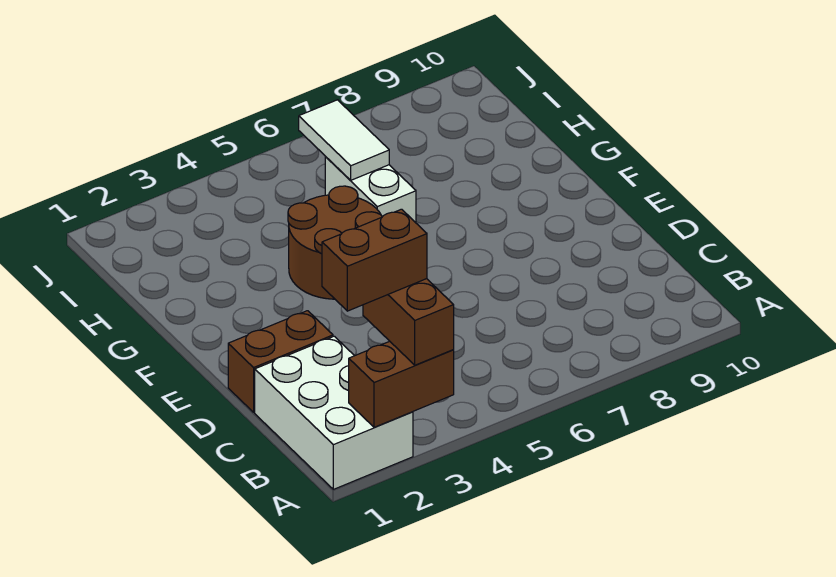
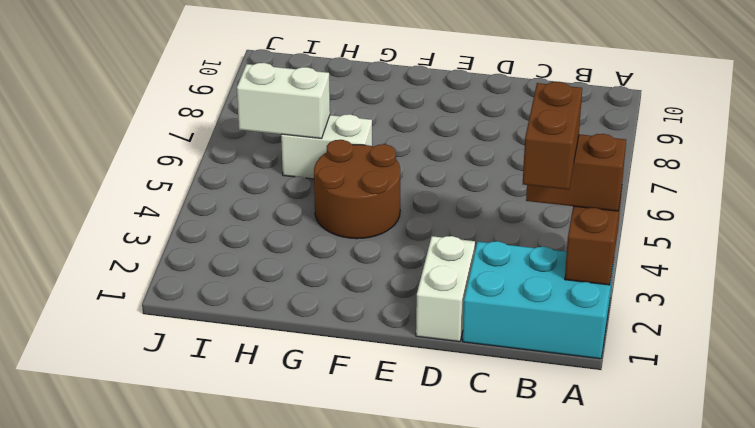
white brick A1:C2 level 1 -> cyan brick A1:C2 level 1
brown brick D1:D2 level 1 -> white brick D1:D2 level 1
white tile H6:I6 level 2 -> white brick H6:I6 level 2

